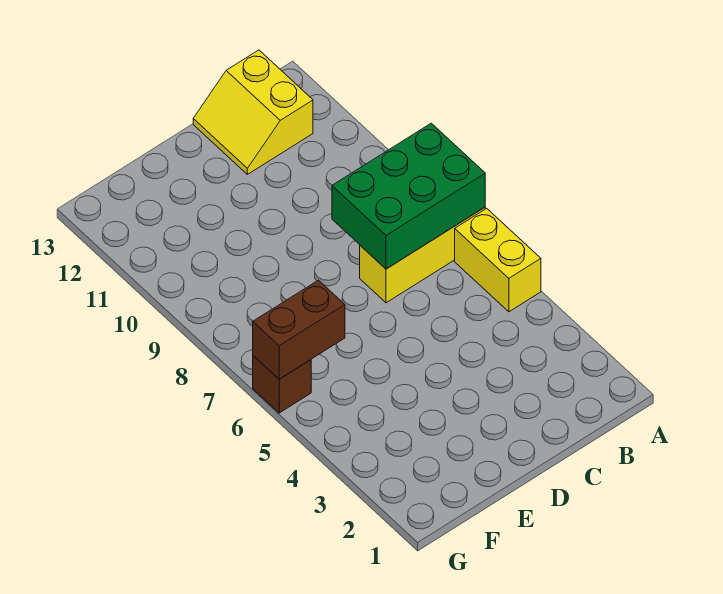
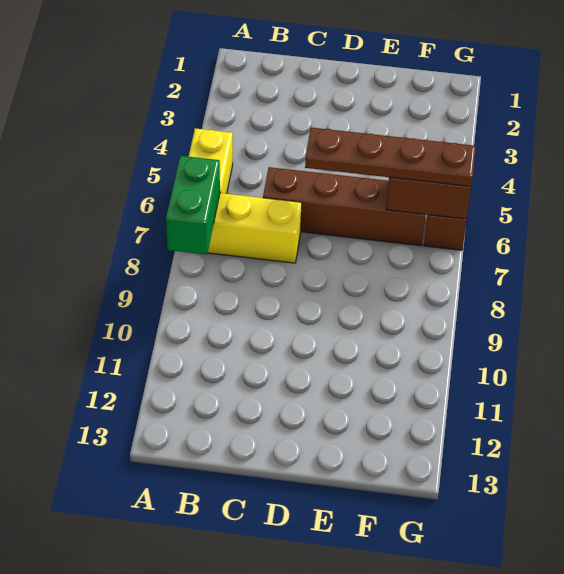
green brick A7:C8 level 2 -> green brick A7:A8 level 2
yellow slope B12:C13 level 1 top B -> none
none -> brown brick C6:F6 level 1
none -> brown plate D6:G6 level 3

